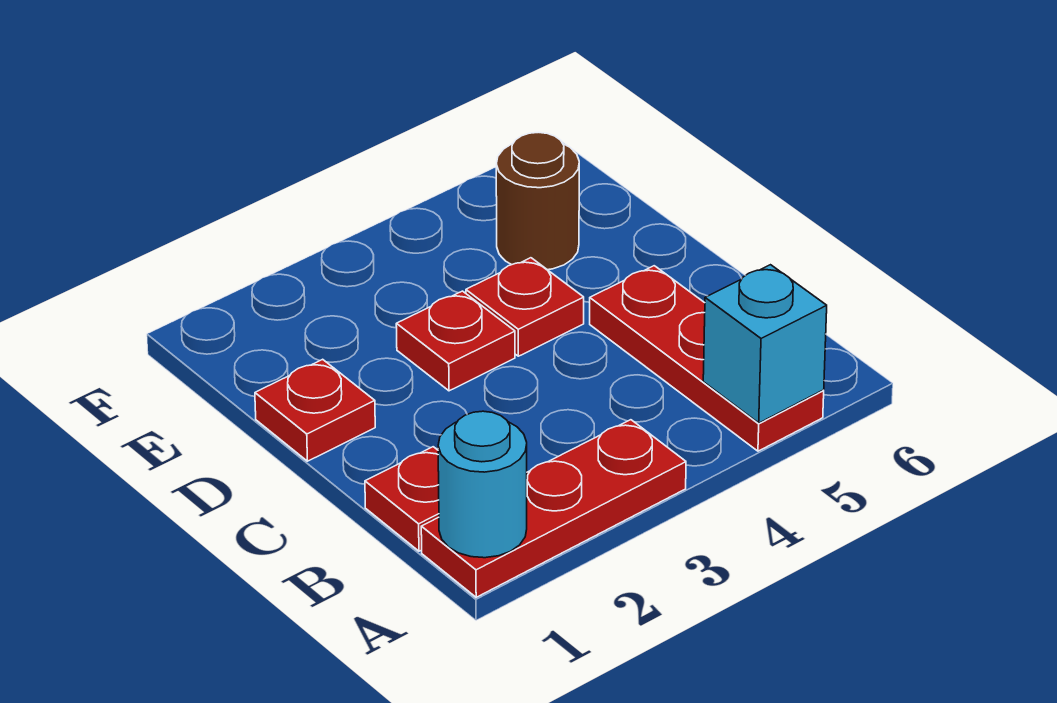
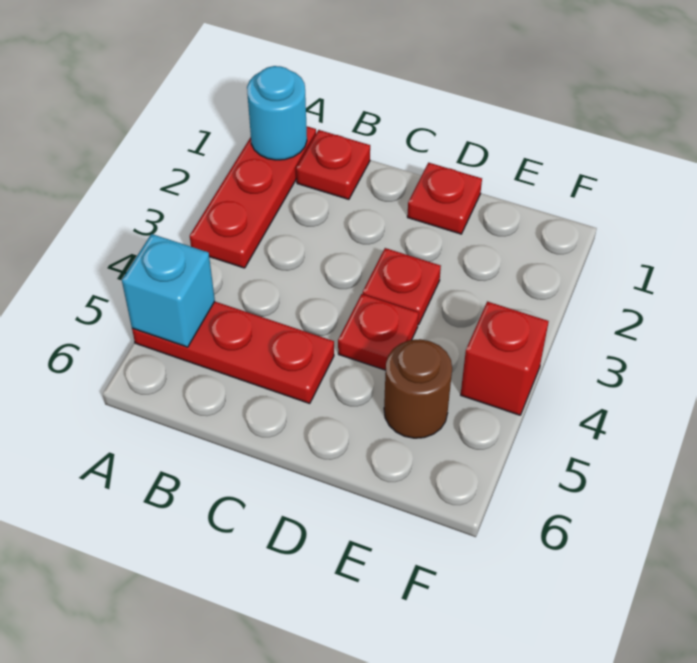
none -> red brick F4 level 1

